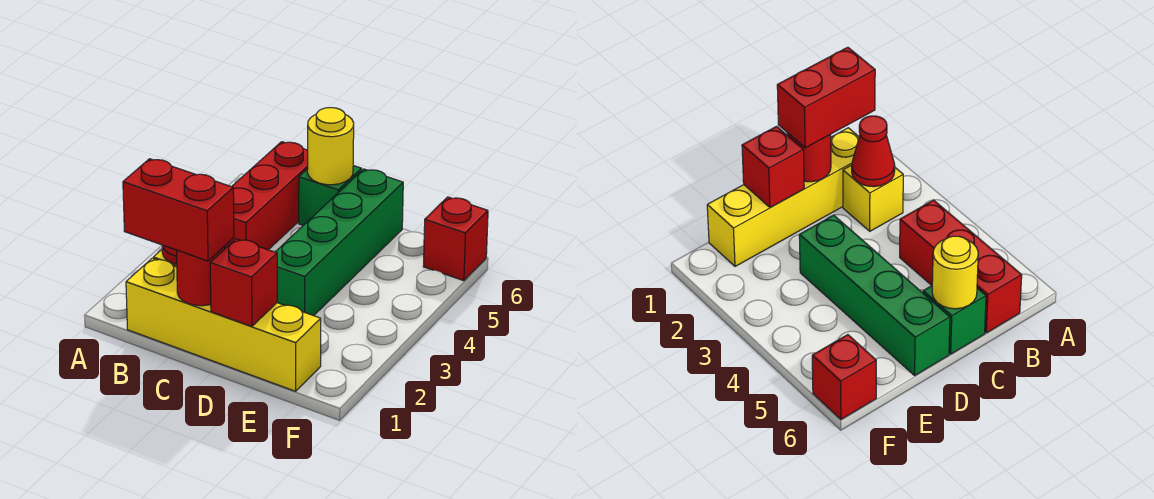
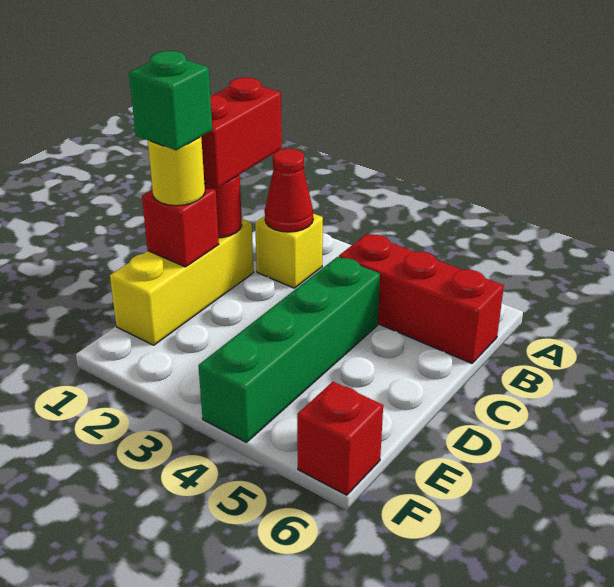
yellow brick B1:E1 level 1 -> yellow brick C1:E1 level 1
green brick C6 level 1 -> green brick D1 level 4
yellow round brick C6 level 2 -> yellow round brick D1 level 3
green brick D3:D6 level 1 -> green brick C4:F4 level 1

